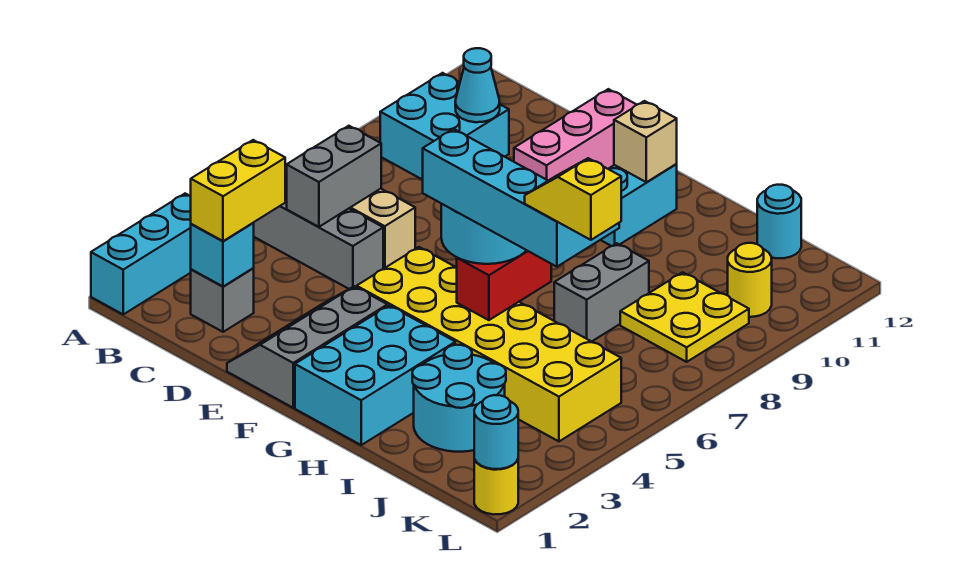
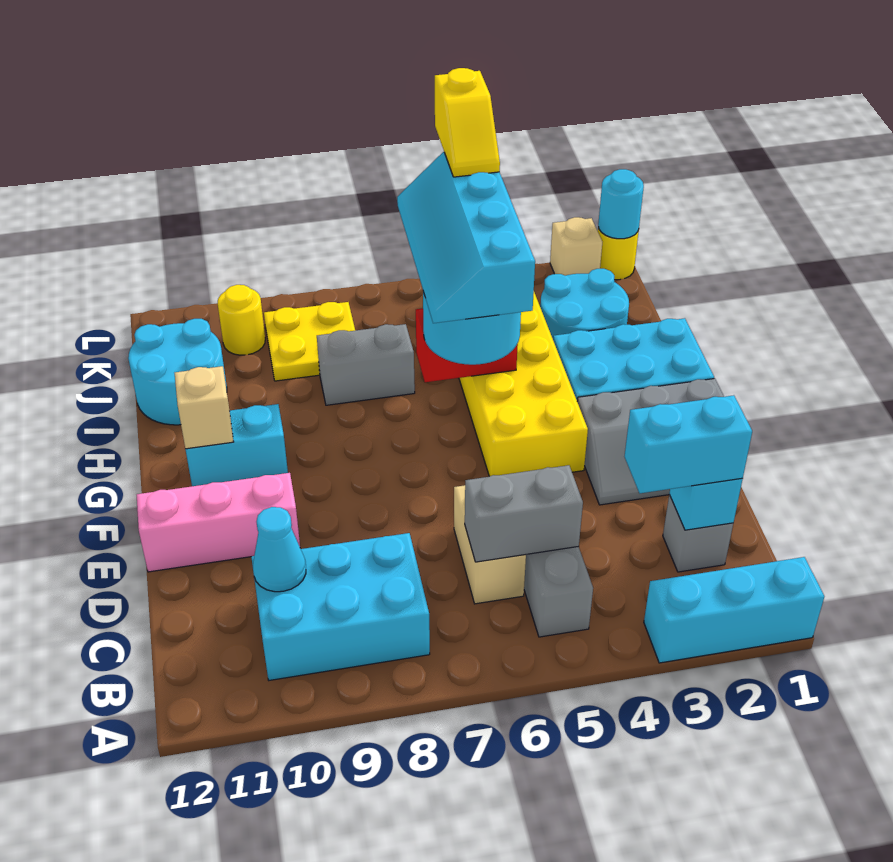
cyan brick B9:C10 level 1 -> cyan brick B8:C10 level 1
yellow brick C2:C3 level 3 -> cyan brick C2:C3 level 3
cyan round brick J12 level 1 -> cyan round brick I11:J12 level 1
none -> tan brick L2 level 1

